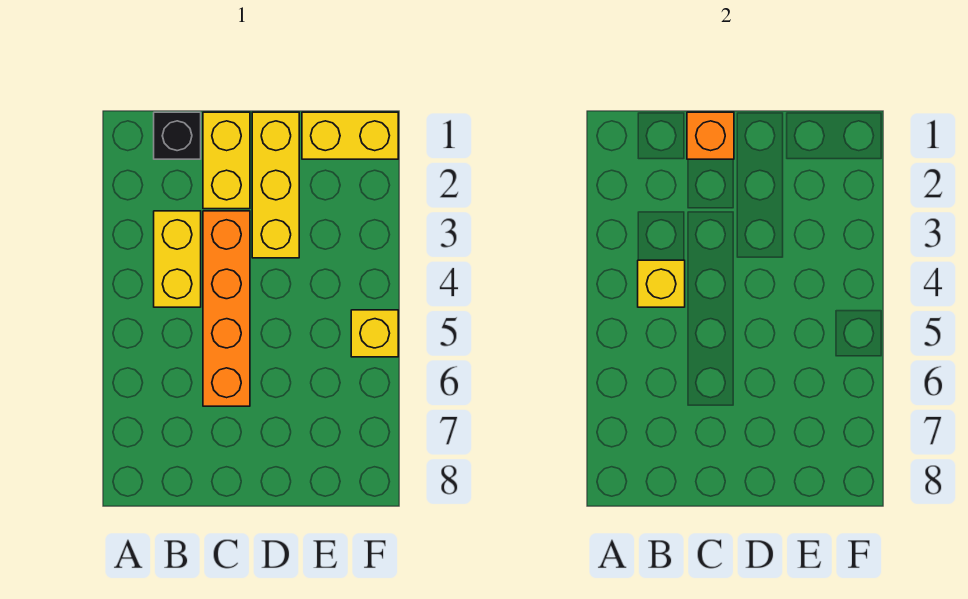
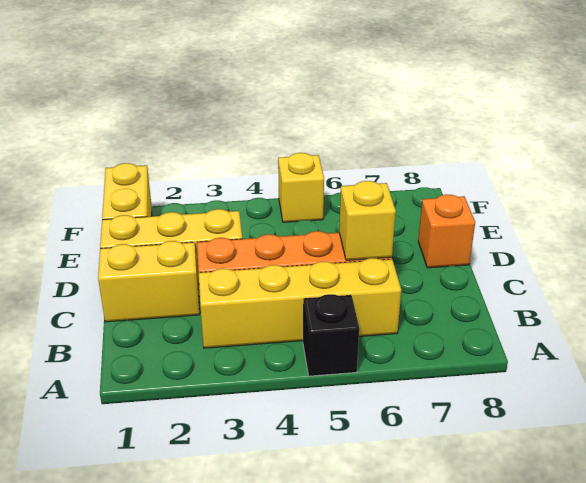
black brick B1 level 1 -> black brick A5 level 1
yellow brick B3:B4 level 1 -> yellow brick B3:B6 level 1
yellow brick B4 level 2 -> yellow brick C6 level 2
orange brick C1 level 2 -> orange brick D8 level 1

